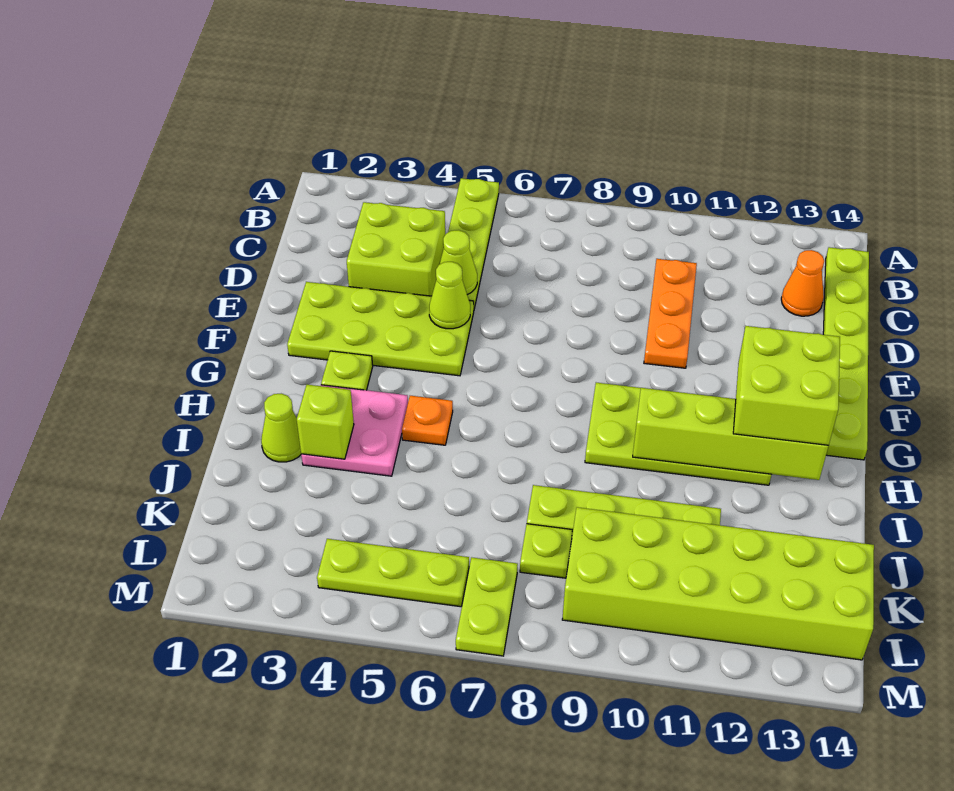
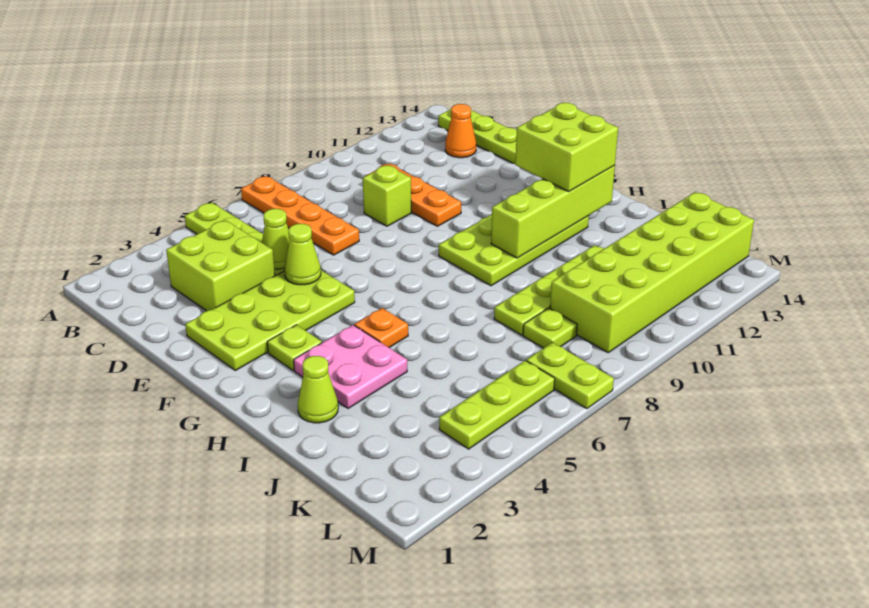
none -> orange plate A7:D7 level 1
lime brick I3 level 2 -> lime brick D9 level 1

